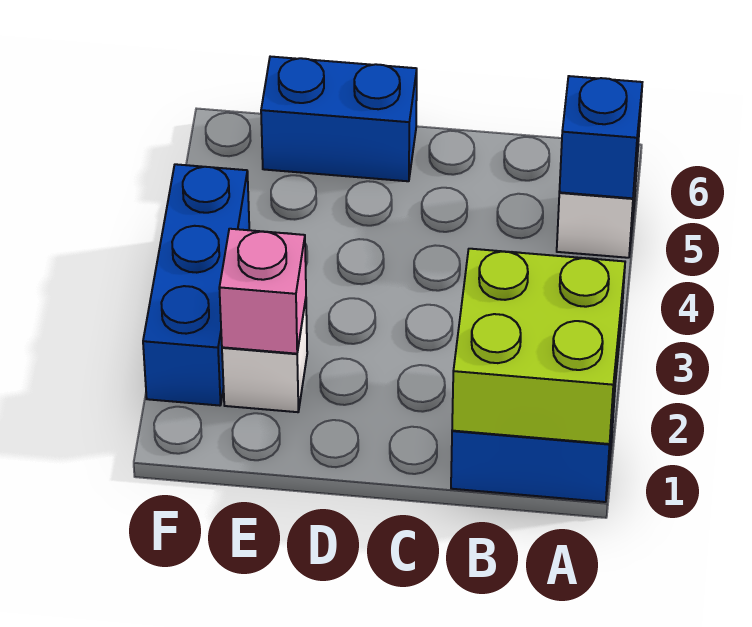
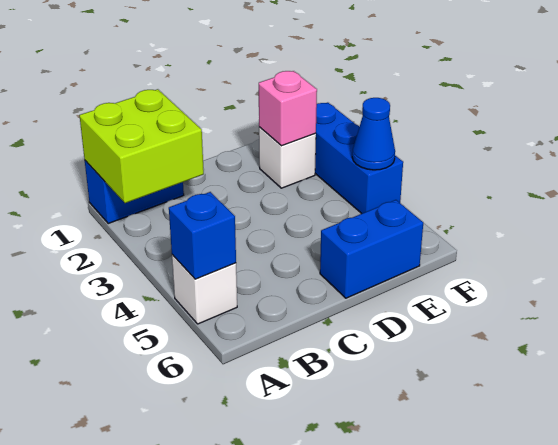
none -> blue cone F4 level 2

